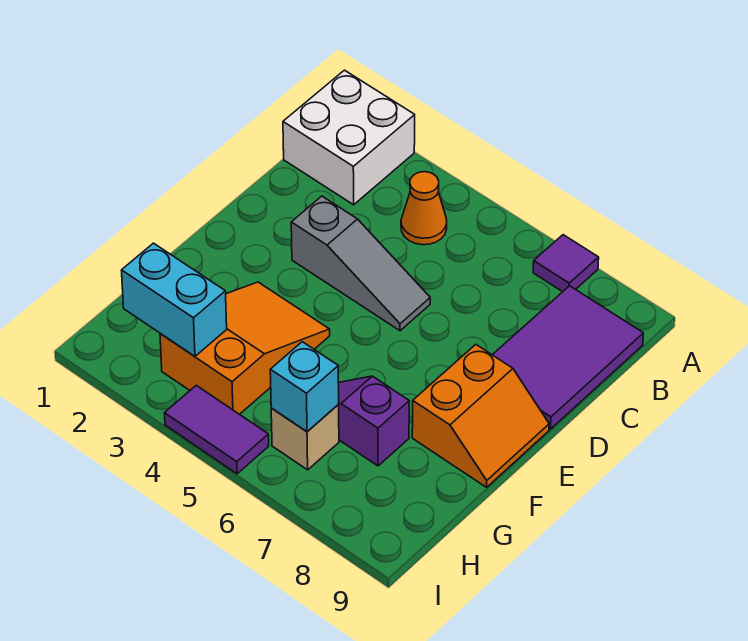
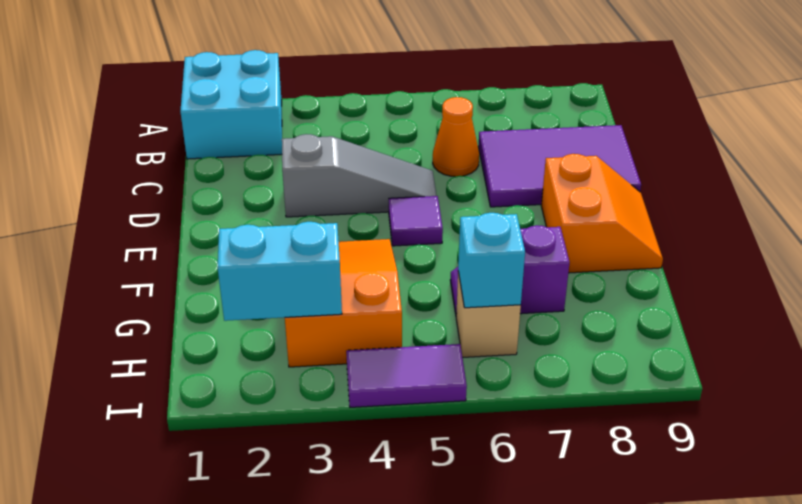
white brick A1:B2 level 1 -> cyan brick A1:B2 level 1
purple tile A7 level 1 -> purple tile E5 level 1
orange cone B4 level 1 -> orange cone C6 level 1
purple tile B8:D9 level 1 -> purple tile C7:D9 level 1

